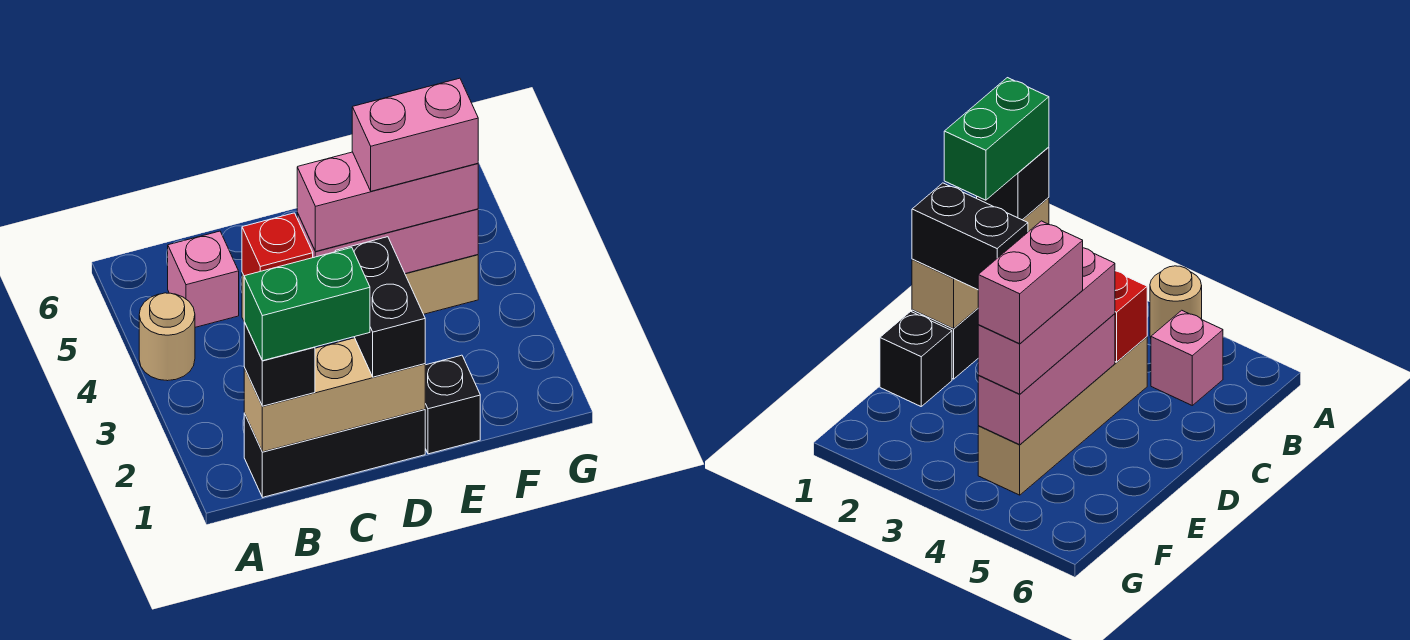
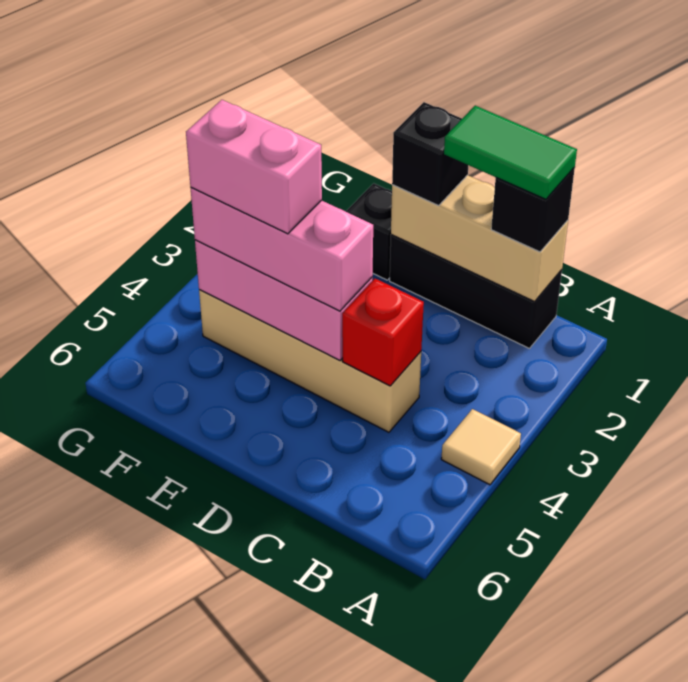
tan round brick A4 level 1 -> tan tile A4 level 1
green brick B1:C1 level 4 -> green tile B1:C1 level 4
pink brick B5 level 1 -> none
black brick D1:D2 level 3 -> black brick D1 level 3

